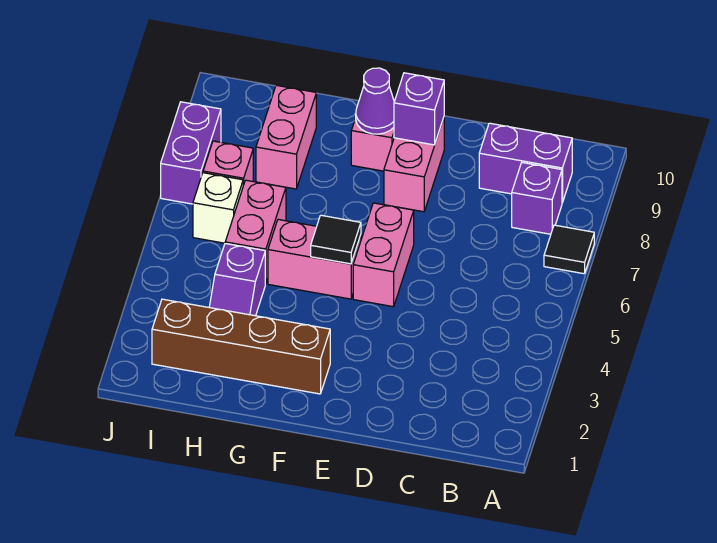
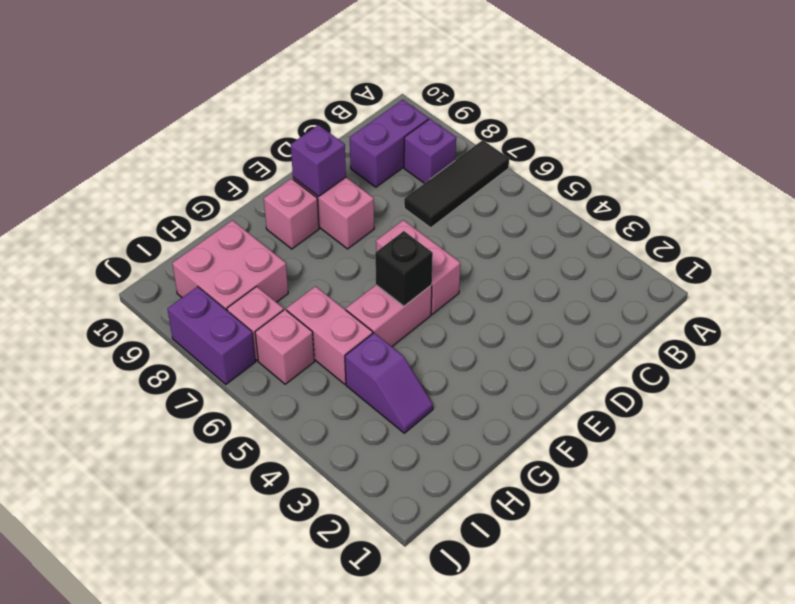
black tile A7 level 1 -> black tile A7:C7 level 1
brown brick F2:I2 level 1 -> none
black tile F5 level 2 -> black brick F5 level 2
purple cone F9 level 2 -> none
pink brick H8:H9 level 1 -> pink brick H8:I9 level 1
white brick I6 level 1 -> pink brick I6 level 1

